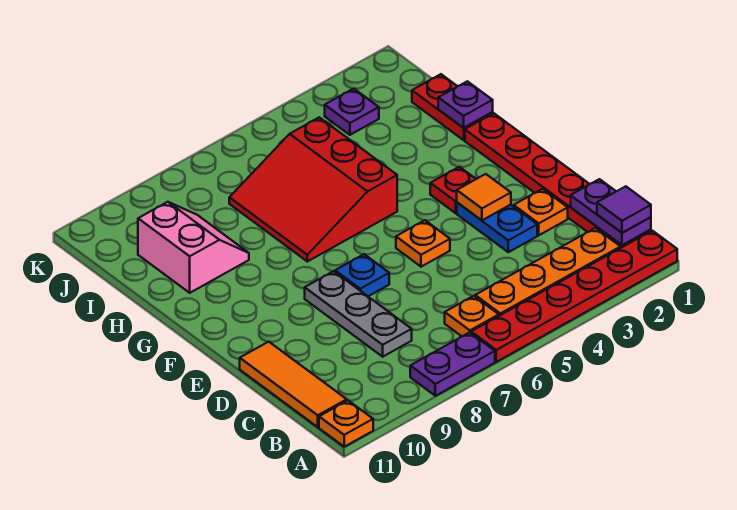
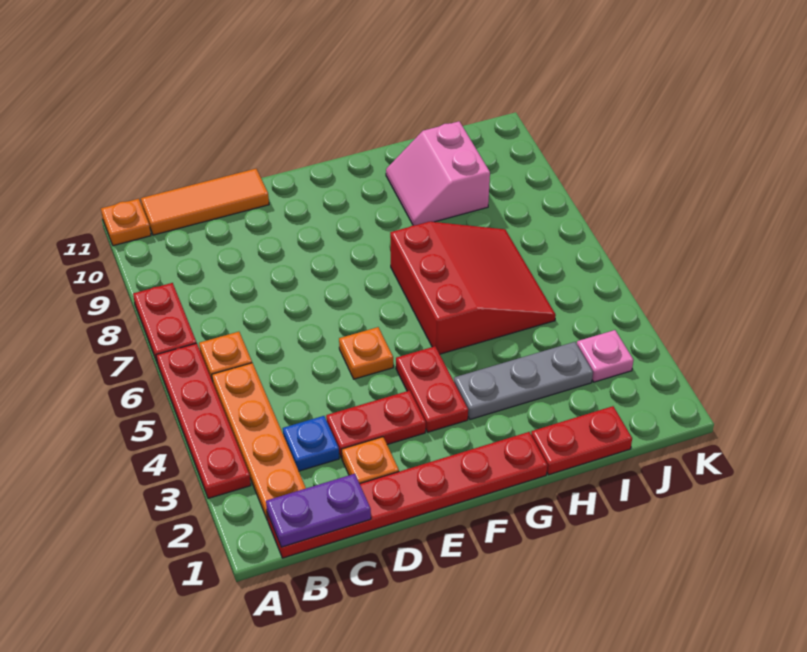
red plate A1:A6 level 1 -> red plate A3:A6 level 1
purple plate A7:A8 level 1 -> red plate A7:A8 level 1
purple tile B1 level 3 -> none
grey plate C8:E8 level 1 -> grey plate G3:I3 level 1
blue plate D3:E3 level 1 -> red plate D3:E3 level 1
orange tile E3 level 2 -> none
blue plate E7 level 1 -> blue plate C3 level 1
red plate F3 level 1 -> red plate F3:F4 level 1
red slope G5:I7 level 1 top 5 -> red slope G5:I7 level 1 top G
purple plate H1 level 2 -> none
pink slope H9:I10 level 1 top 10 -> pink slope H9:I10 level 1 top I
purple plate J3 level 1 -> pink plate J3 level 1

